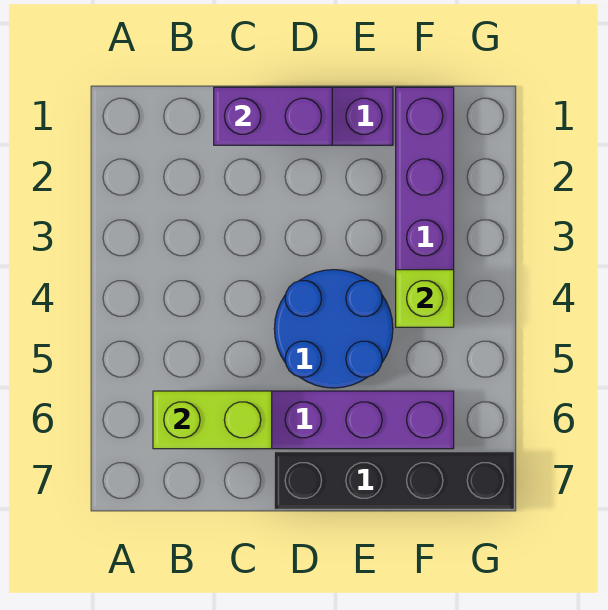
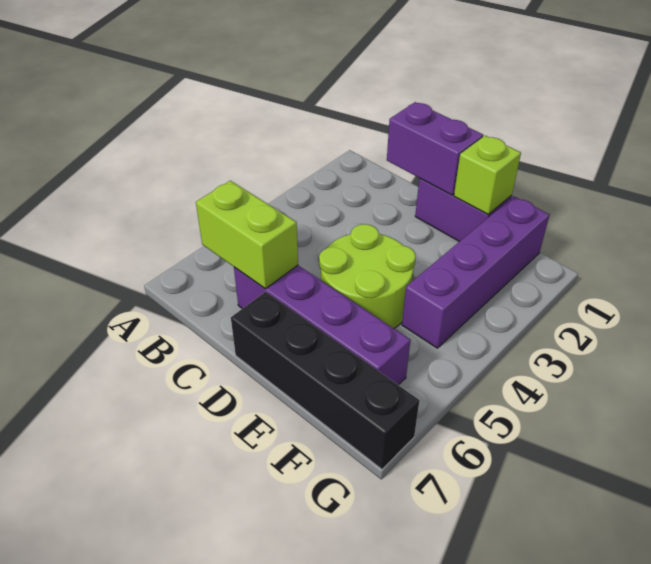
blue round brick D4:E5 level 1 -> lime round brick D4:E5 level 1
lime brick F4 level 2 -> lime brick E1 level 2

